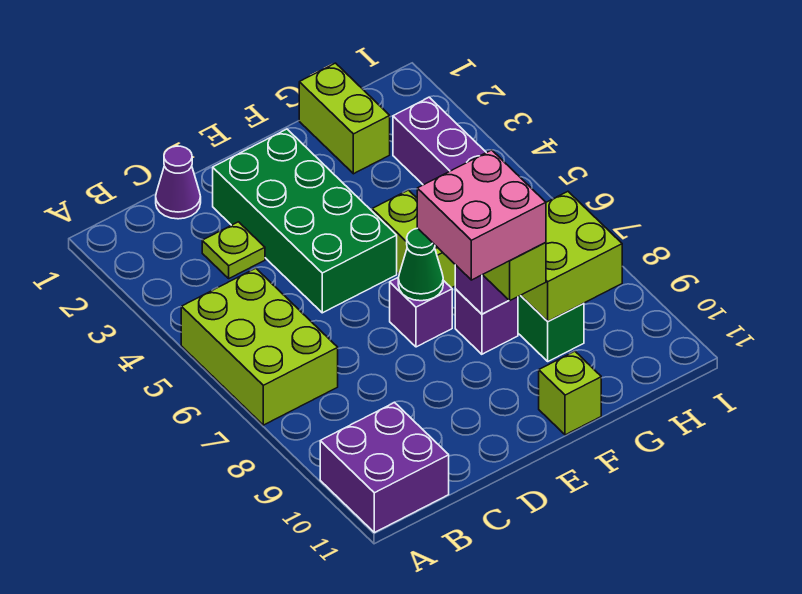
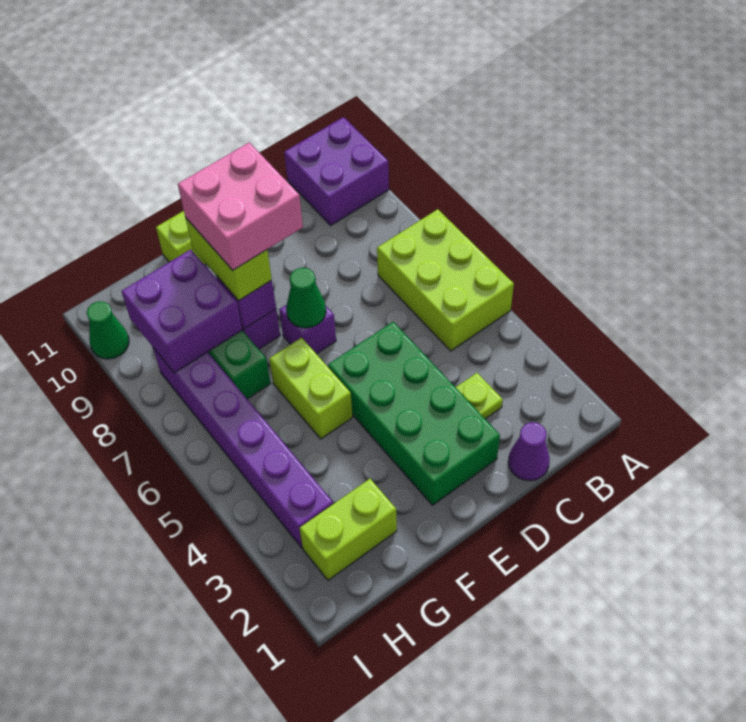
lime brick G1:G2 level 1 -> lime brick G2:H2 level 1
lime brick G8:H9 level 2 -> purple brick G8:H9 level 2
none -> green cone I10 level 1

